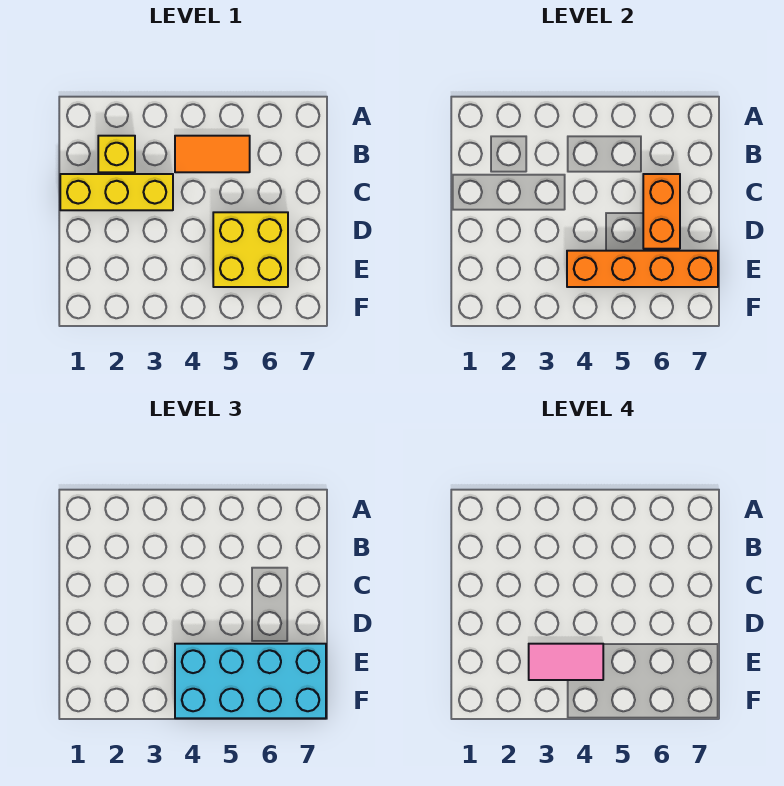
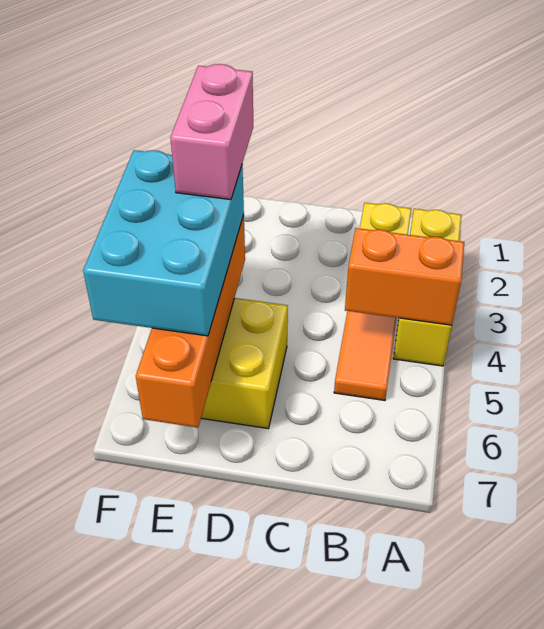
yellow brick C1:C3 level 1 -> yellow brick A2:A4 level 1
orange brick C6:D6 level 2 -> orange brick A4:B4 level 2
pink tile E3:E4 level 4 -> pink brick E3:E4 level 4
cyan brick E4:F7 level 3 -> cyan brick E4:F6 level 3

